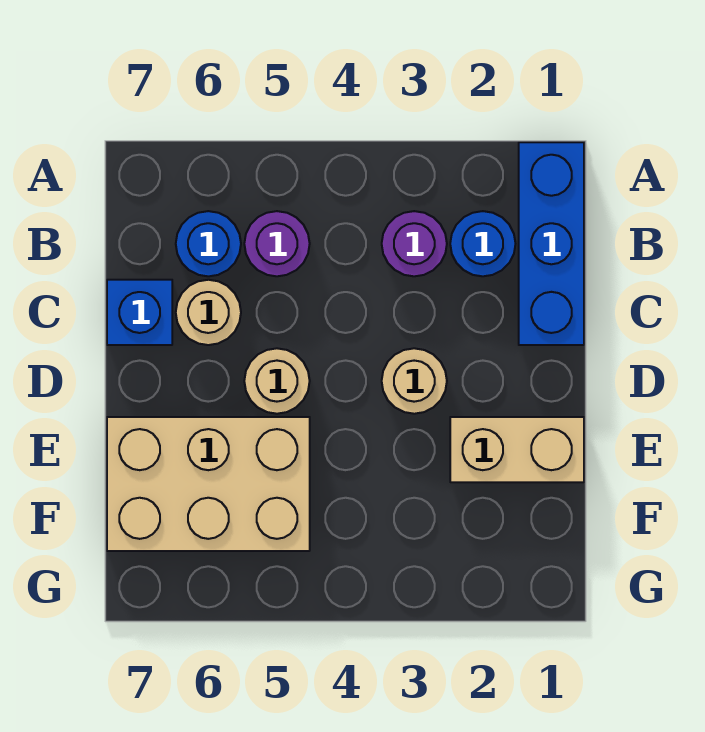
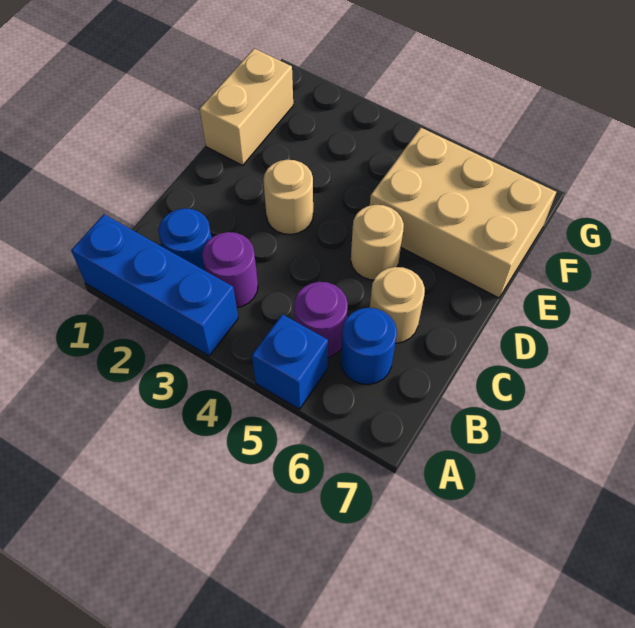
blue brick A1:C1 level 1 -> blue brick A1:A3 level 1
blue brick C7 level 1 -> blue brick A5 level 1
tan brick E1:E2 level 1 -> tan brick E1:F1 level 1

